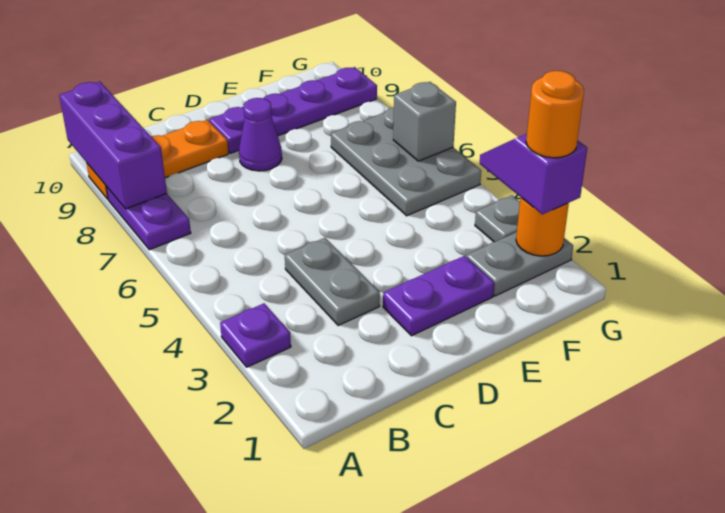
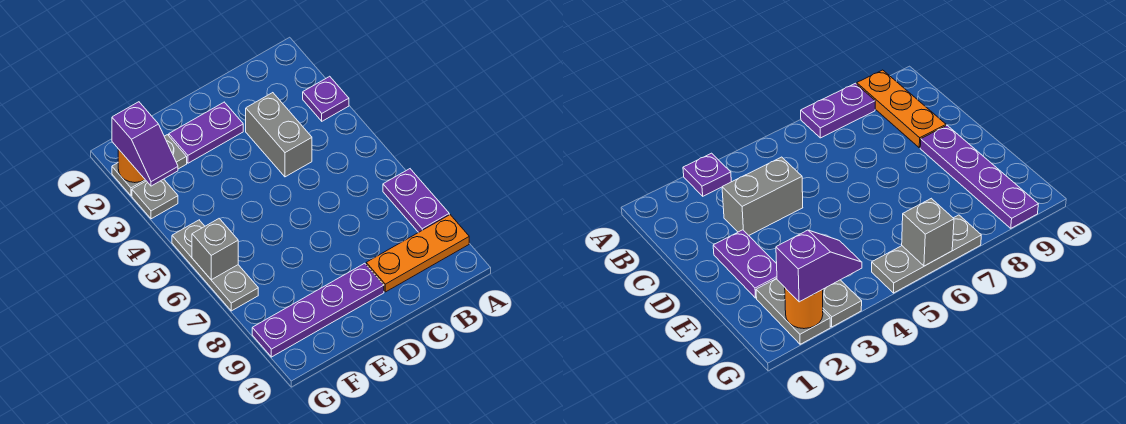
purple brick A8:A10 level 2 -> none
grey plate C3:C4 level 1 -> grey brick C3:C4 level 1
purple cone D8 level 1 -> none
grey plate F5:G7 level 1 -> grey plate G5:G7 level 1
orange round brick G2 level 4 -> none

